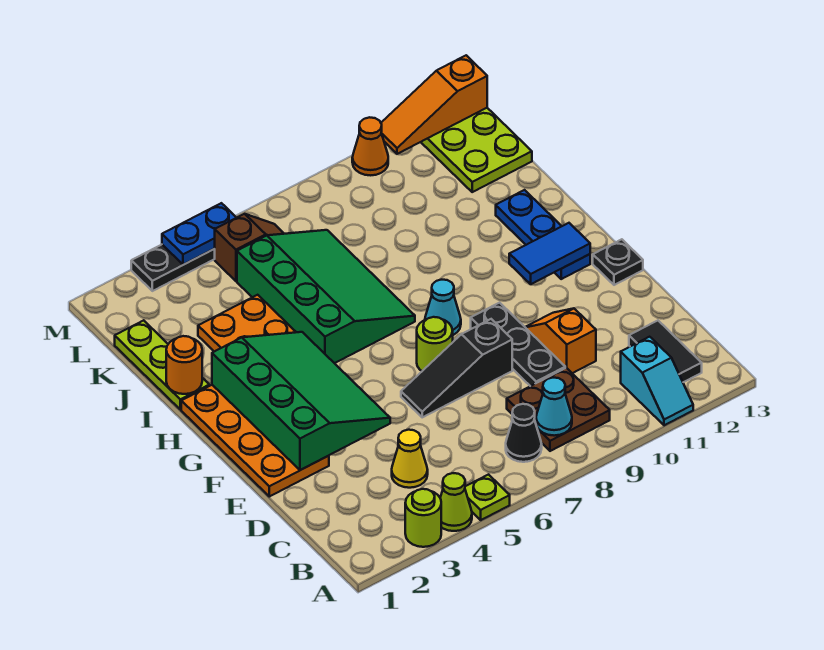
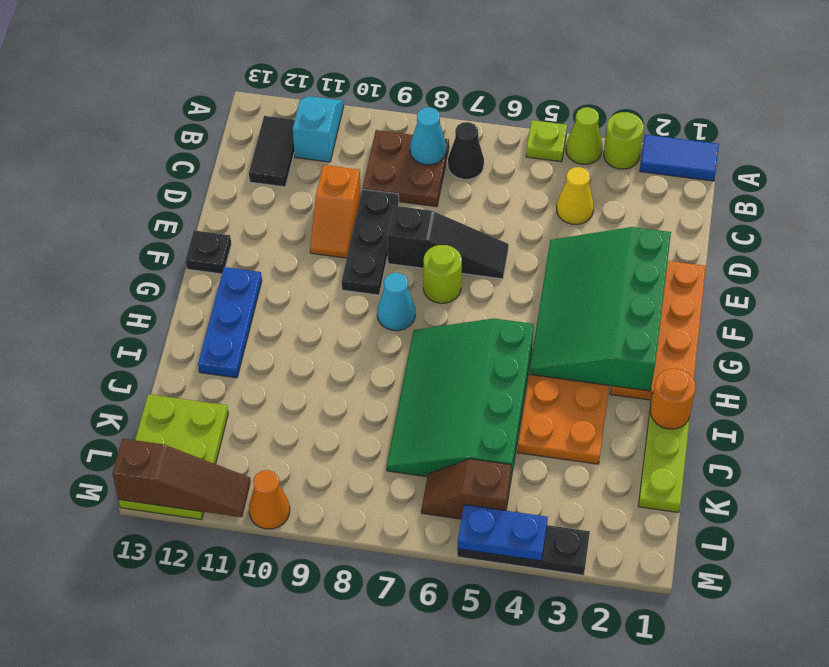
blue tile G11:G12 level 2 -> blue tile A1:A2 level 1
orange slope M11:M13 level 2 top 13 -> brown slope M11:M13 level 2 top 13

